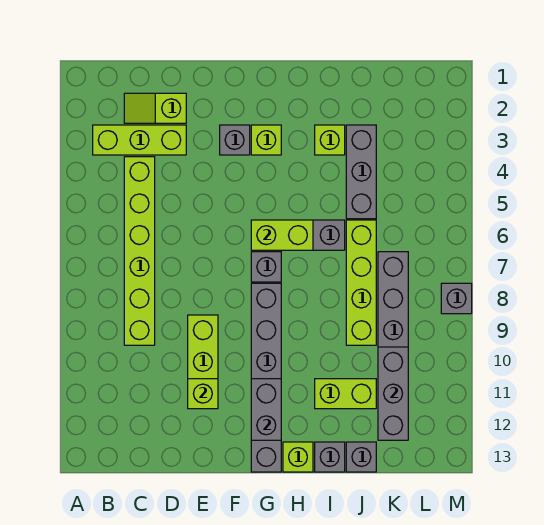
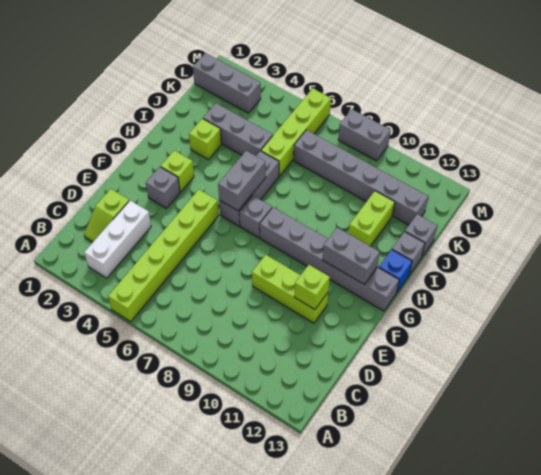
lime brick B3:D3 level 1 -> white brick B3:D3 level 1
lime brick C4:C9 level 1 -> lime brick A5:F5 level 1
lime brick G6:H6 level 2 -> grey brick G6:H6 level 2
lime brick H13 level 1 -> blue brick H13 level 1
lime brick J6:J9 level 1 -> lime brick J6:M6 level 1
grey brick K10:K12 level 2 -> grey brick L1:L3 level 1
grey brick M8 level 1 -> grey brick M8:M9 level 1

